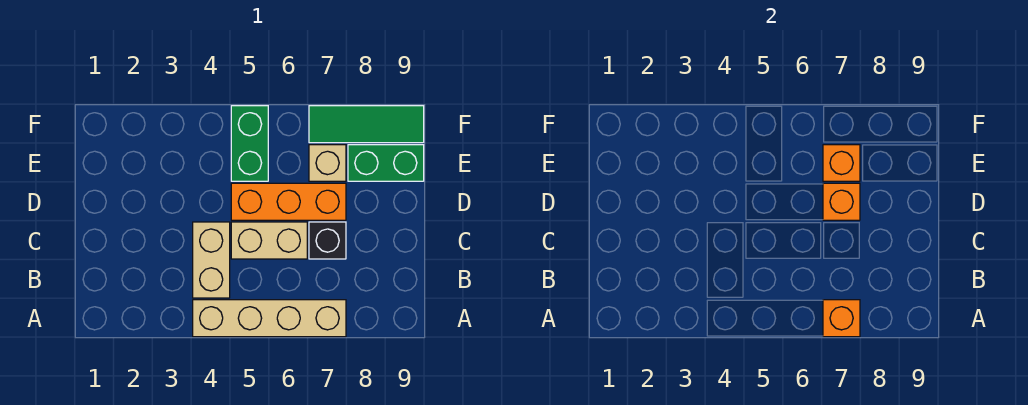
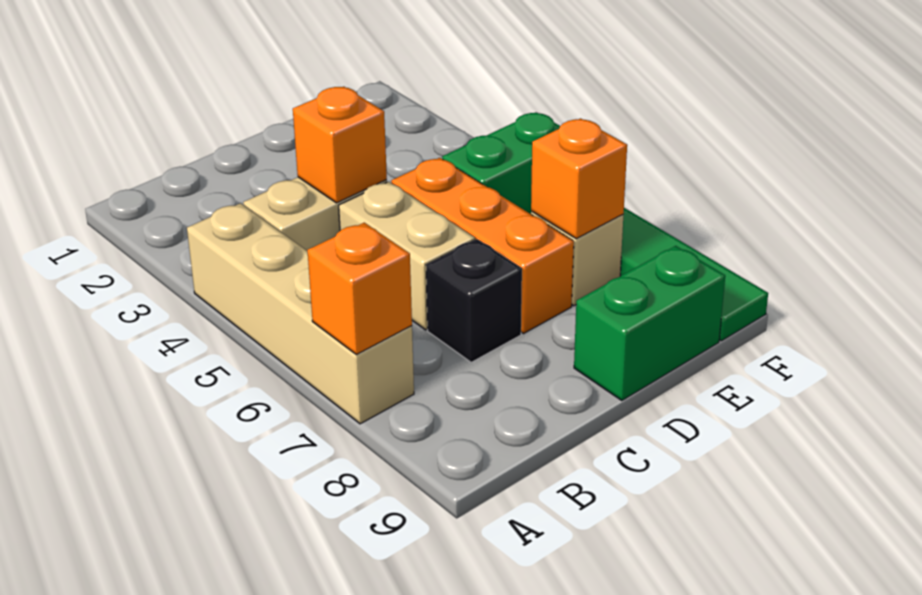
orange brick D7 level 2 -> orange brick C4 level 2
green brick E8:E9 level 1 -> green brick D9:E9 level 1

